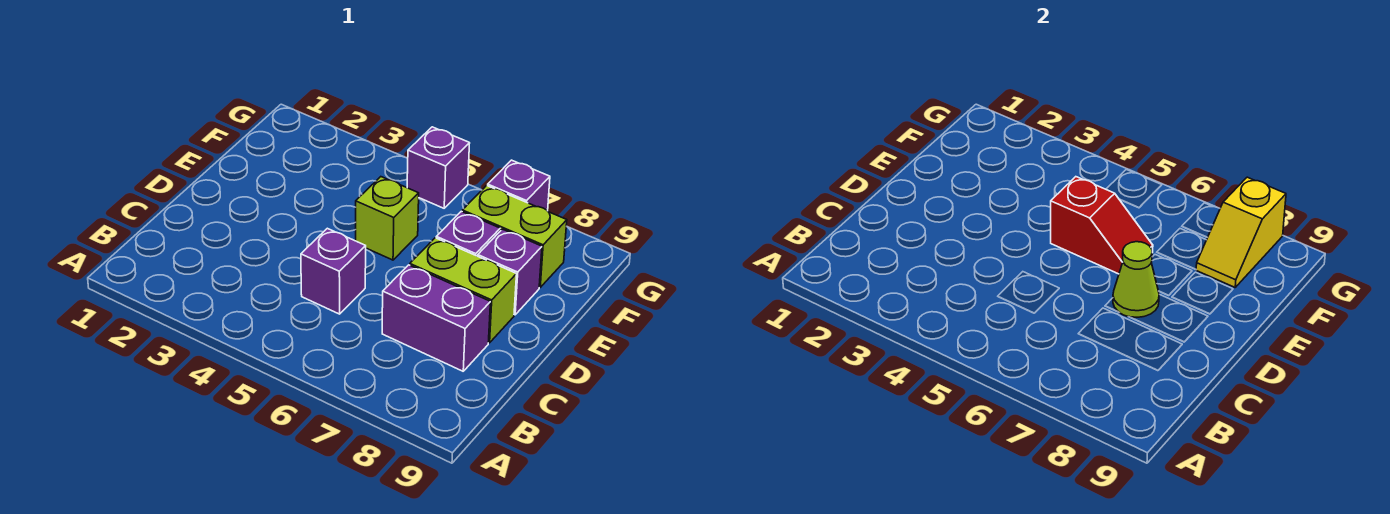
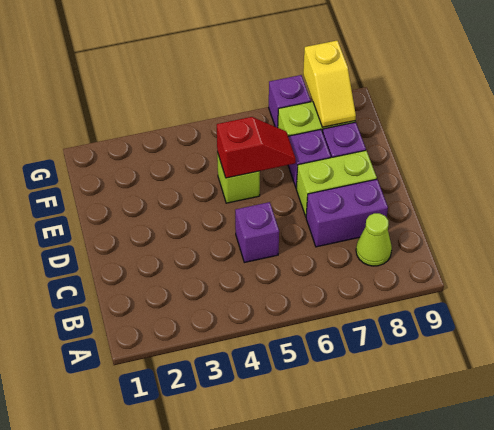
lime cone D7 level 2 -> lime cone B8 level 1
purple brick G5 level 1 -> none

